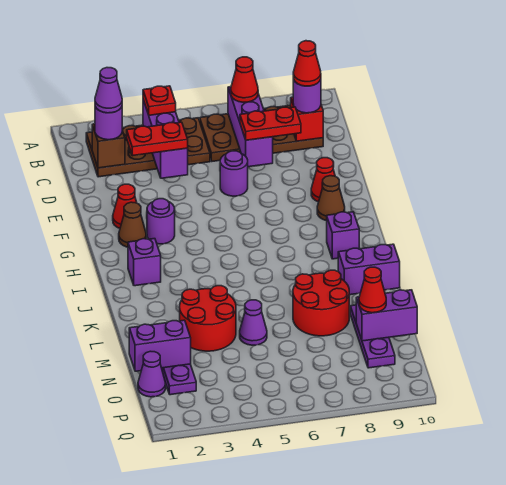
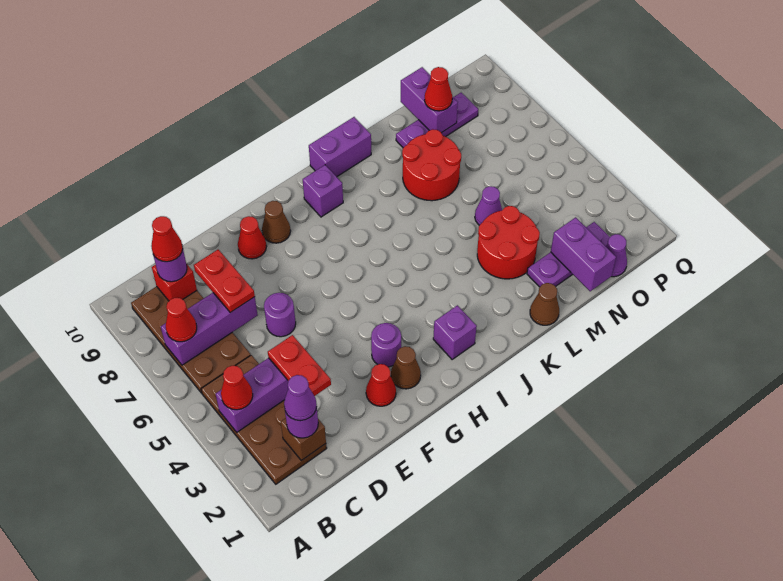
red plate B4 level 3 -> red cone B4 level 3
purple brick K9:K10 level 1 -> purple brick J10:K10 level 1
none -> brown cone L1 level 1

